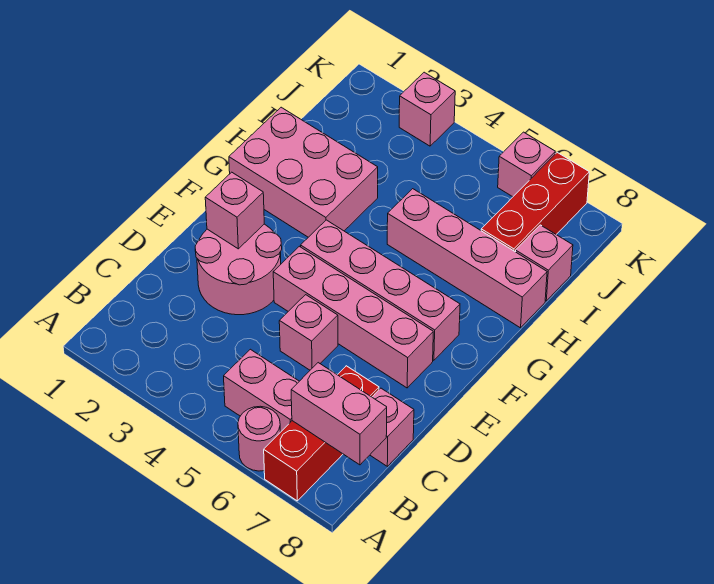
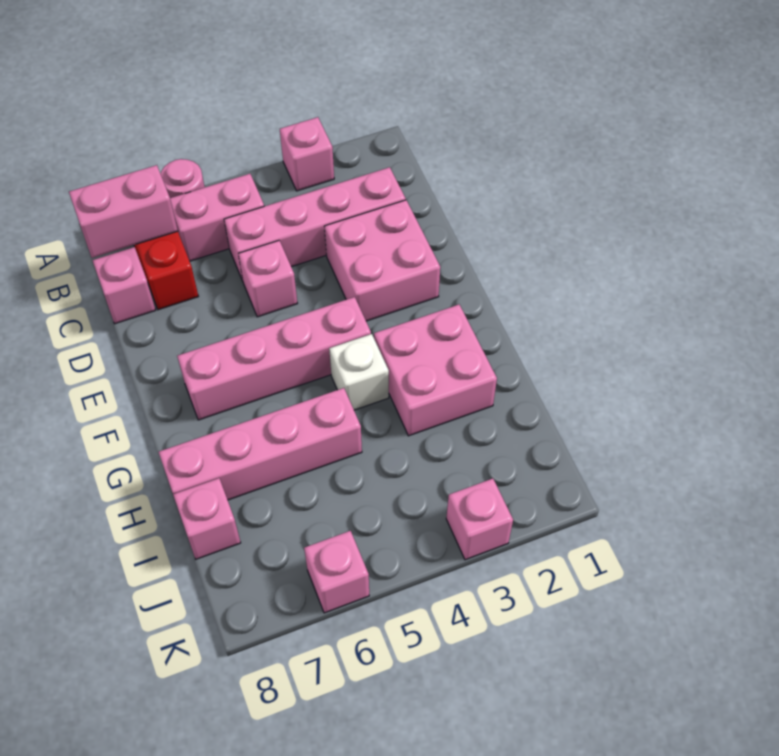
pink round brick D2:E3 level 1 -> pink brick D2:E3 level 1
pink brick E2 level 2 -> pink brick A3 level 1
pink brick E4:E7 level 1 -> pink brick C2:C5 level 1
pink brick G1:H3 level 1 -> pink brick G2:H3 level 1
none -> white brick G4 level 1
red brick I7:K7 level 1 -> none

